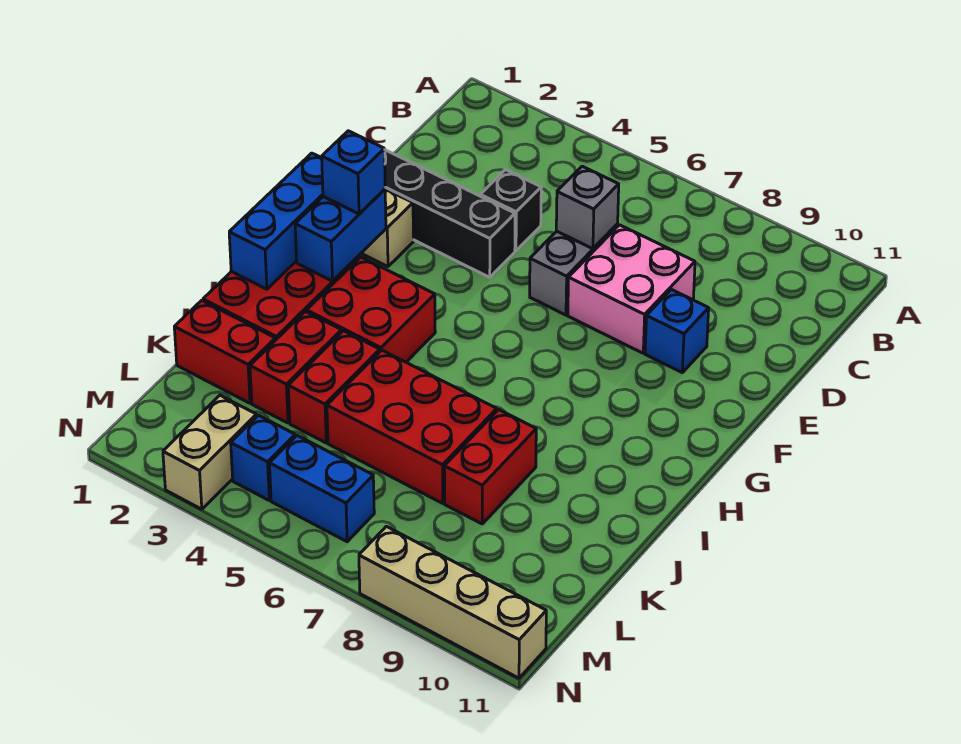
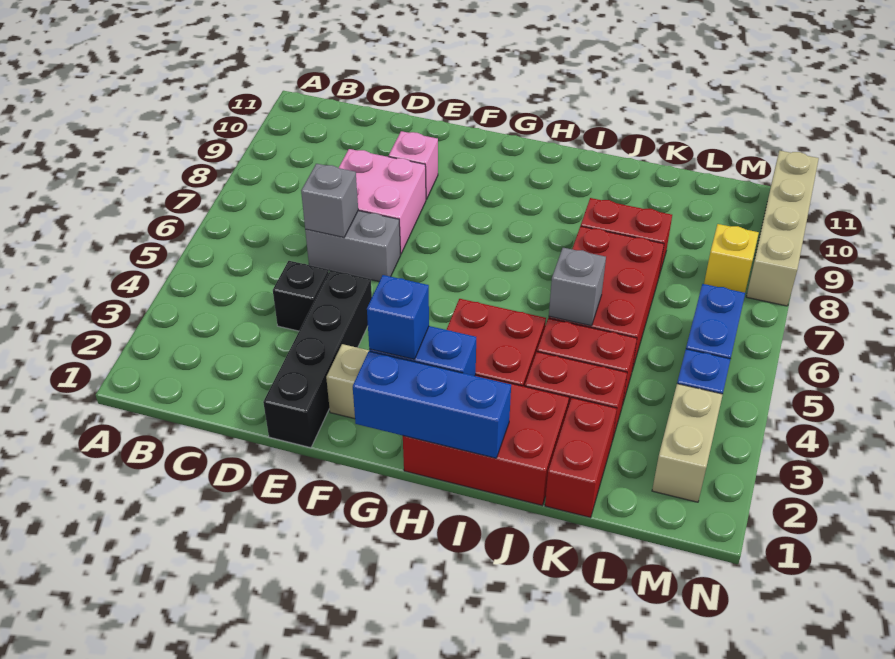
blue brick E9 level 1 -> pink brick E9 level 1
none -> grey brick J5 level 2
tan brick M3:N3 level 1 -> tan brick M2:M3 level 1
none -> yellow brick M8 level 1

